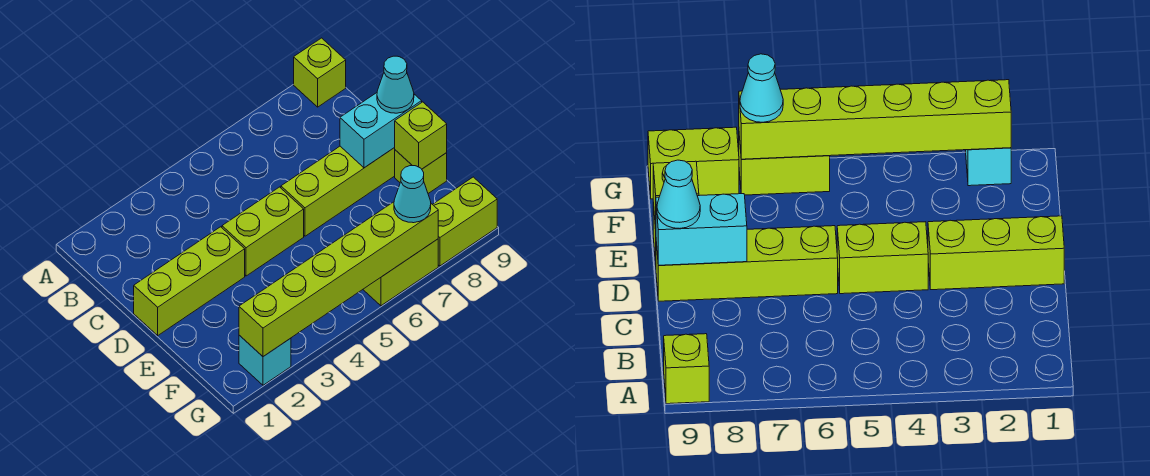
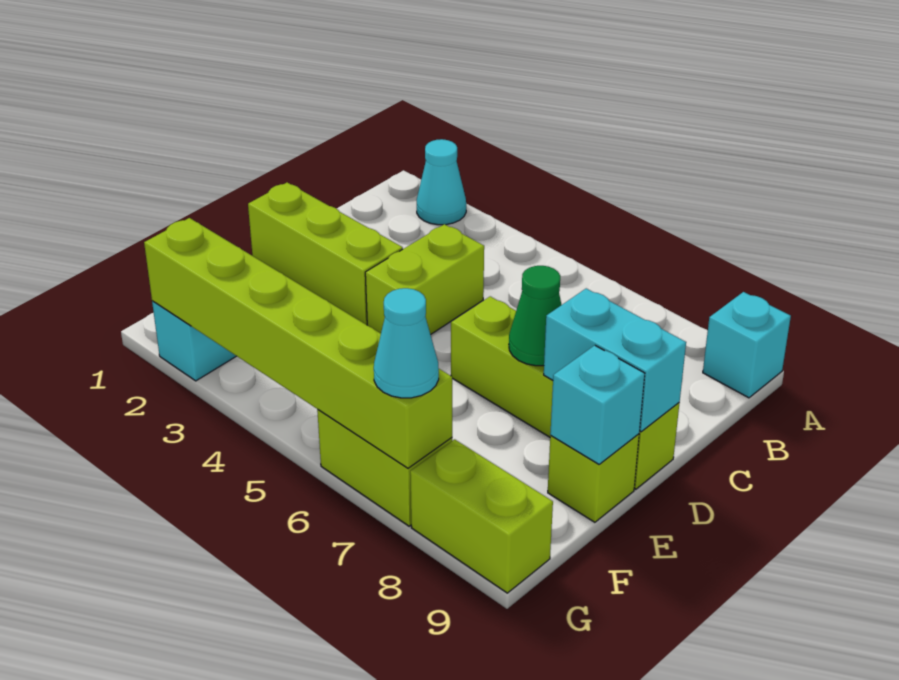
lime brick A9 level 1 -> cyan brick A9 level 1
lime brick D4:D5 level 1 -> lime brick C4:D4 level 1
none -> green cone D7 level 2
cyan cone D9 level 3 -> cyan cone A2 level 1
lime brick E9 level 2 -> cyan brick E9 level 2

